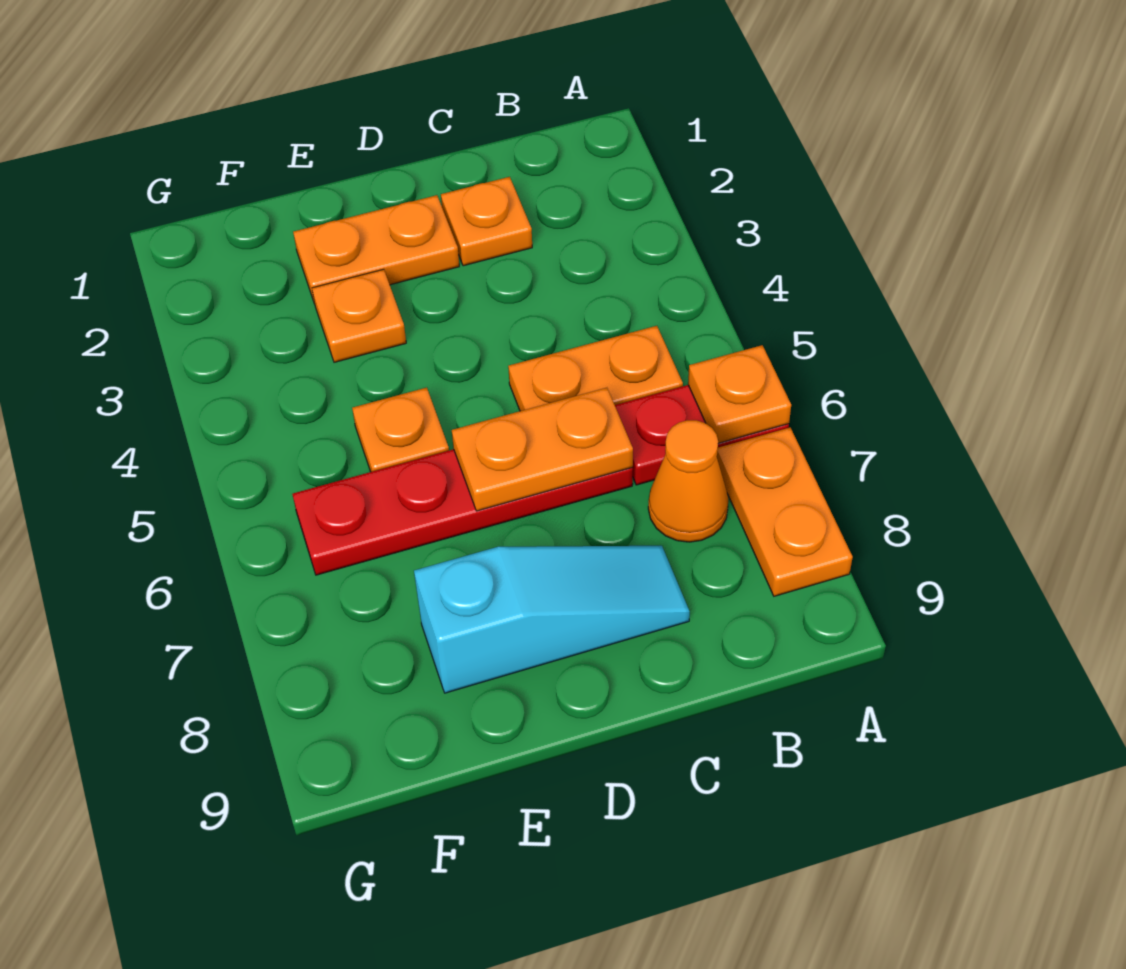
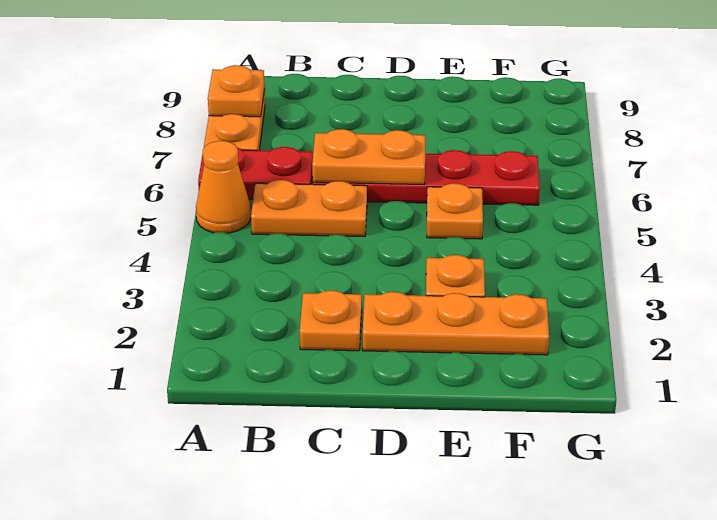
orange plate A6 level 2 -> orange plate A8 level 2
orange cone B7 level 1 -> orange cone A5 level 1
cyan slope C8:E8 level 1 top E -> none
orange plate D2:E2 level 1 -> orange plate D2:F2 level 1

